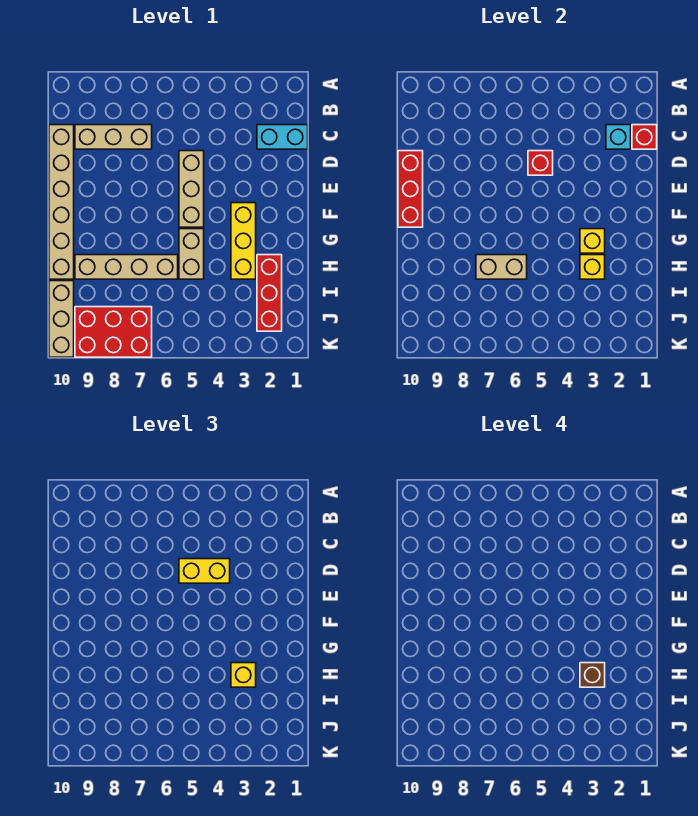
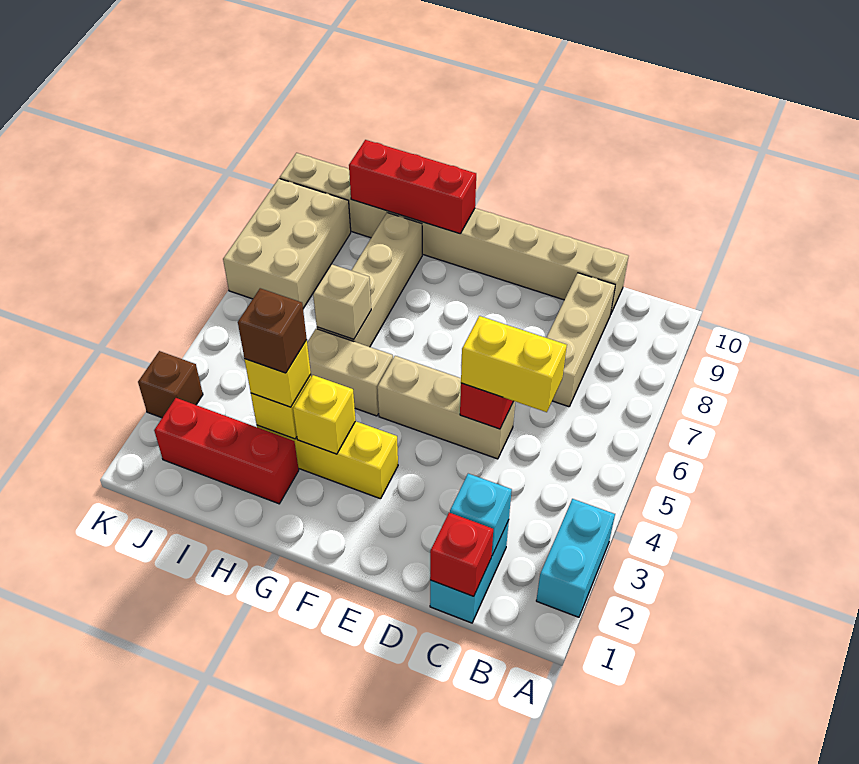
none -> cyan brick A2:A3 level 1
yellow brick D4:D5 level 3 -> yellow brick C5:D5 level 3
red brick D10:F10 level 2 -> red brick G10:I10 level 2
tan brick H6:H7 level 2 -> tan brick H6 level 2
red brick J7:K9 level 1 -> tan brick J7:K9 level 1
none -> brown brick K3 level 1

